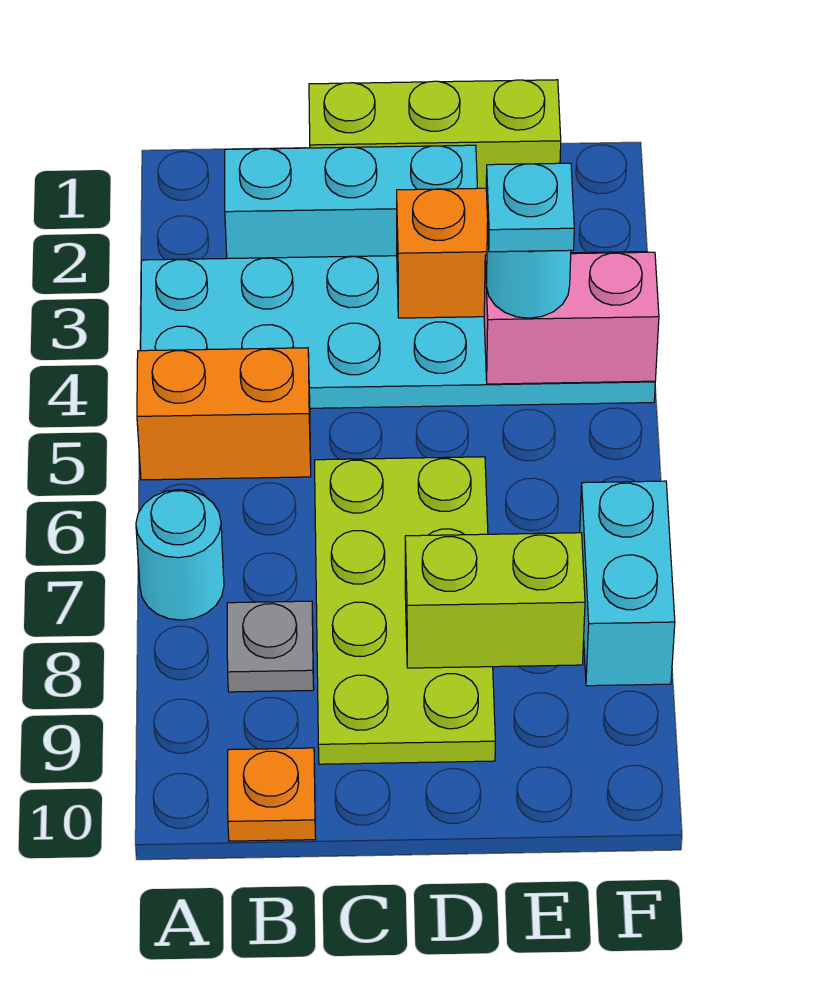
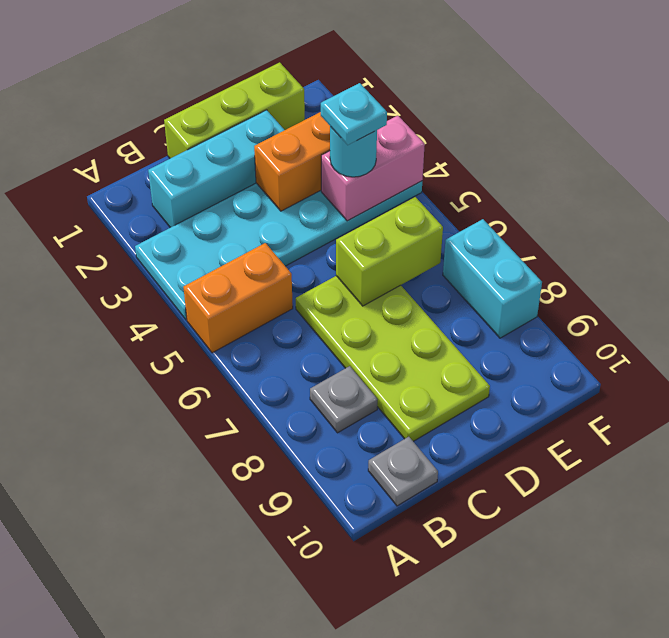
cyan round brick A7 level 1 -> none
orange plate B10 level 1 -> grey plate B10 level 1
lime brick D8:E8 level 2 -> lime brick D6:E6 level 2

